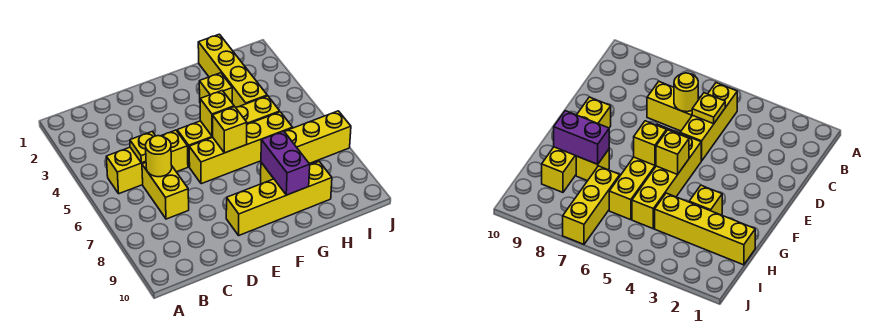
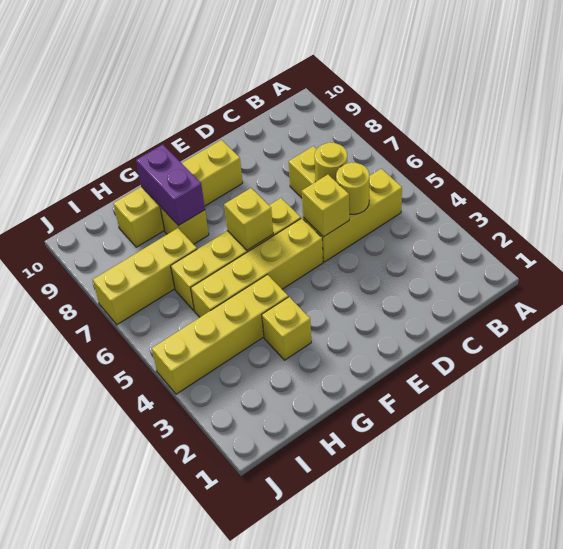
yellow plate C5 level 2 -> yellow round brick C5 level 2
yellow brick F5 level 2 -> yellow brick D5 level 2
yellow brick H1:H4 level 1 -> yellow brick G4:J4 level 1

